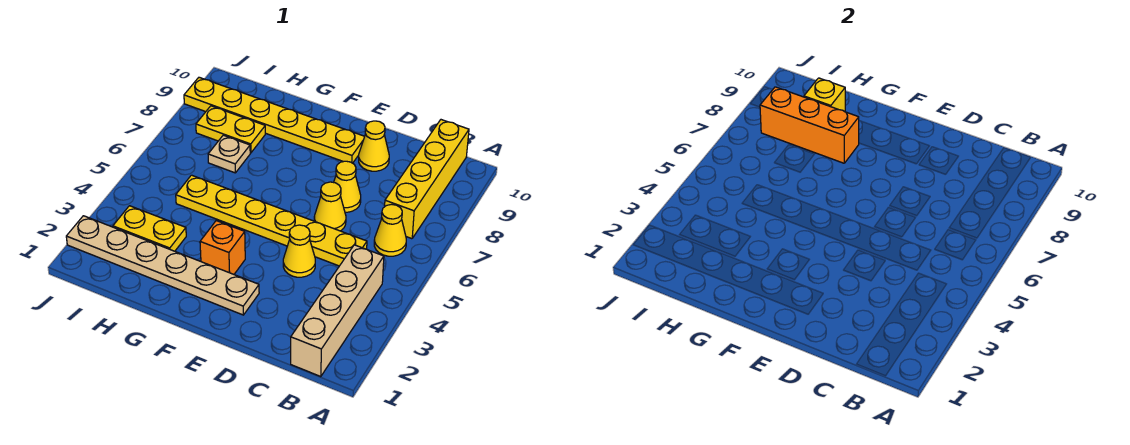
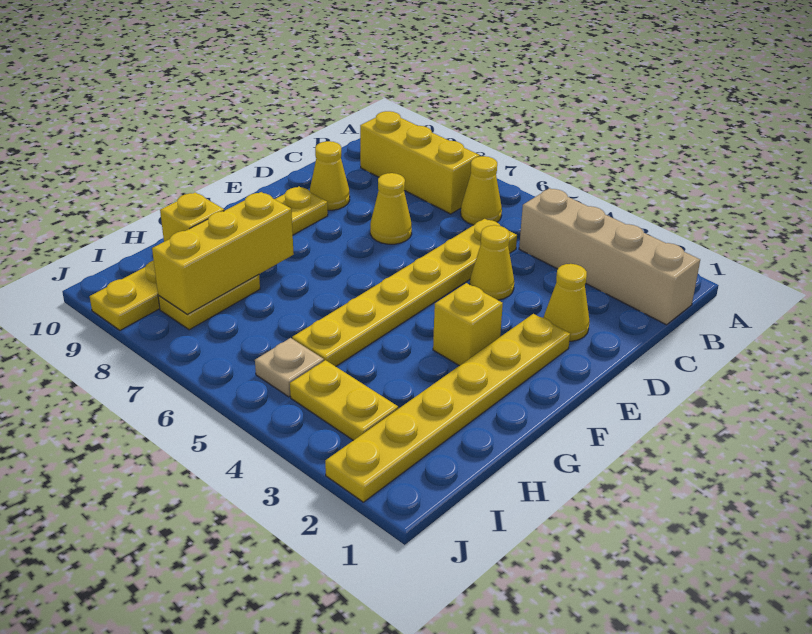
yellow brick B7:B10 level 1 -> yellow brick B7:B9 level 1
yellow cone D6 level 1 -> yellow cone D2 level 1
tan plate E2:J2 level 1 -> yellow plate E2:J2 level 1
orange brick F3 level 1 -> yellow brick F3 level 1
orange brick G8:I8 level 2 -> yellow brick G8:I8 level 2
yellow plate H3:I3 level 1 -> yellow plate I3:I4 level 1
tan plate H7 level 1 -> tan plate I5 level 1

